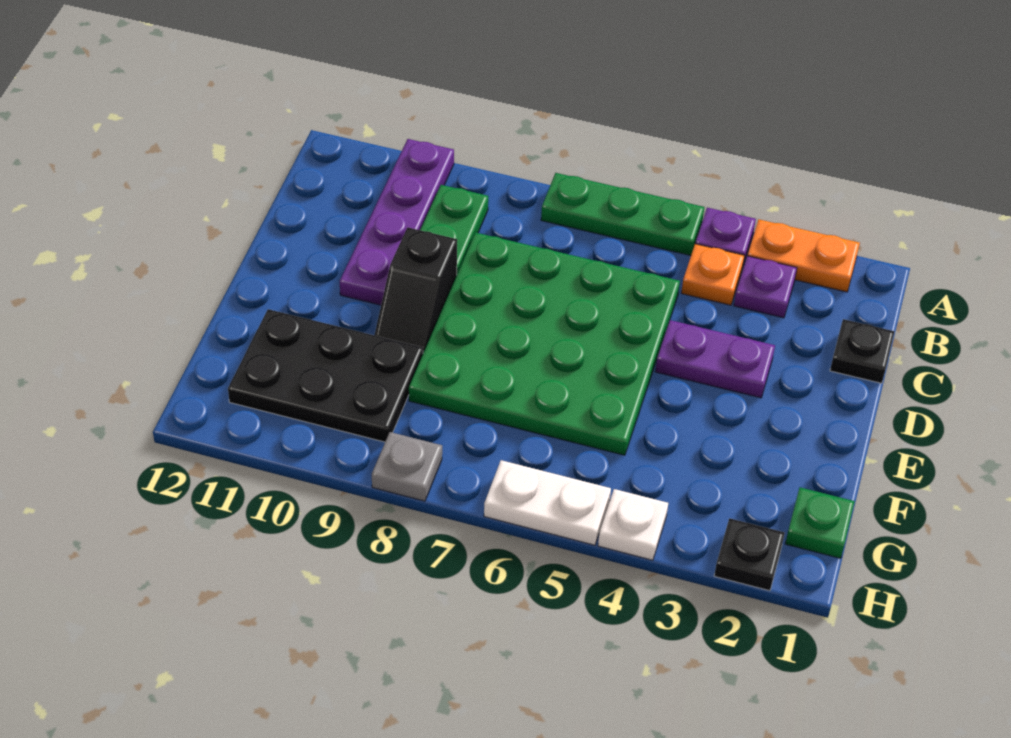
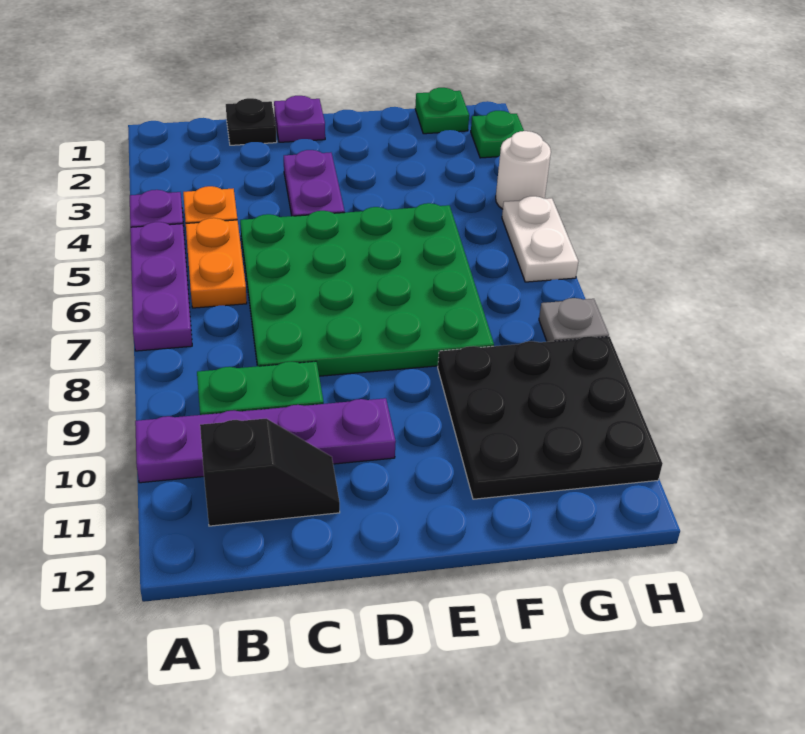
orange plate A2:A3 level 1 -> orange plate B5:B6 level 1
green plate A5:A7 level 1 -> purple plate A5:A7 level 1
purple plate B3 level 1 -> purple plate D1 level 1
black slope D9:E9 level 1 top D -> black slope B11:C11 level 1 top B
black plate F9:G11 level 1 -> black plate F9:H11 level 1
black plate H2 level 1 -> green plate H2 level 1
white plate H4 level 1 -> white round brick H4 level 1

